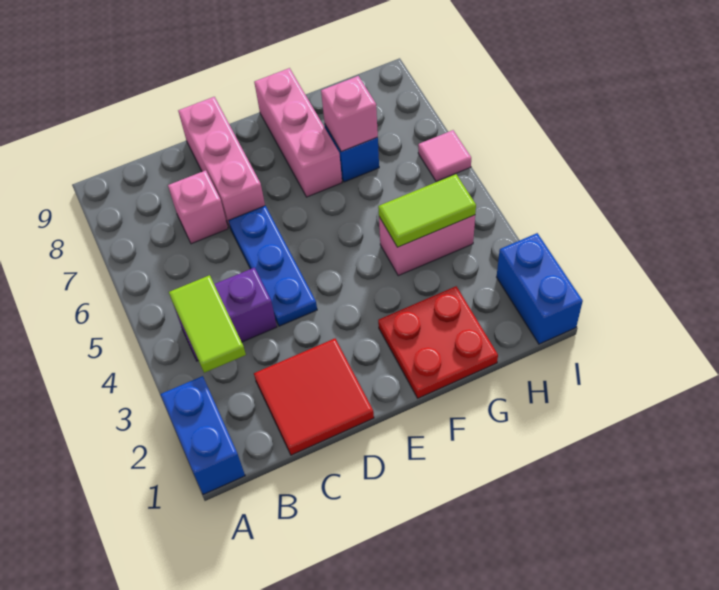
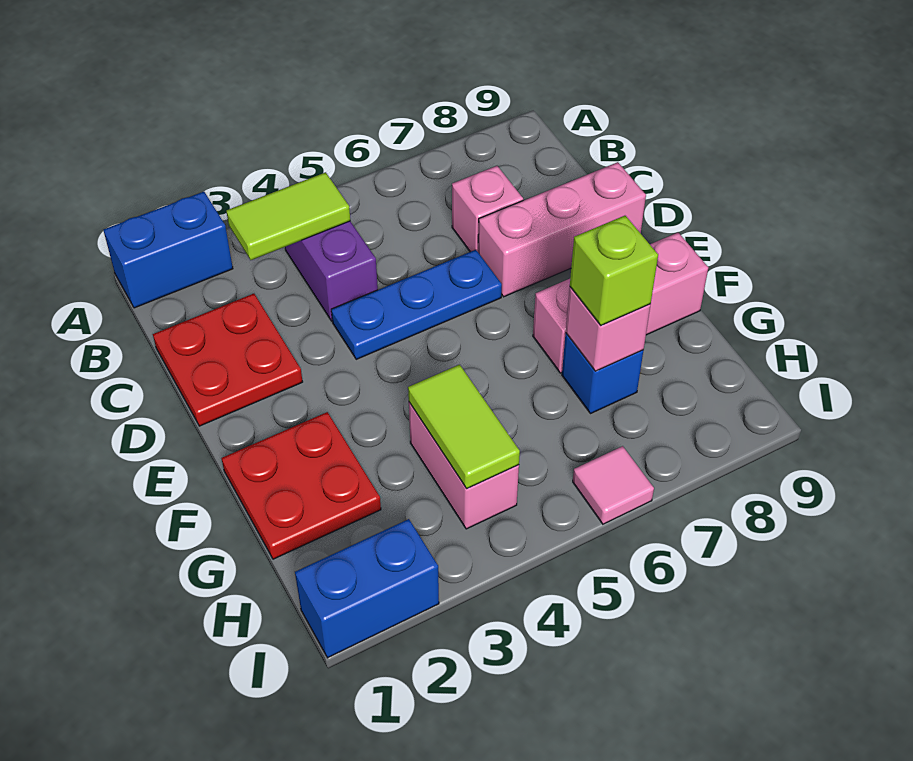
red tile C1:D2 level 1 -> red plate C1:D2 level 1
none -> lime brick G7 level 3

